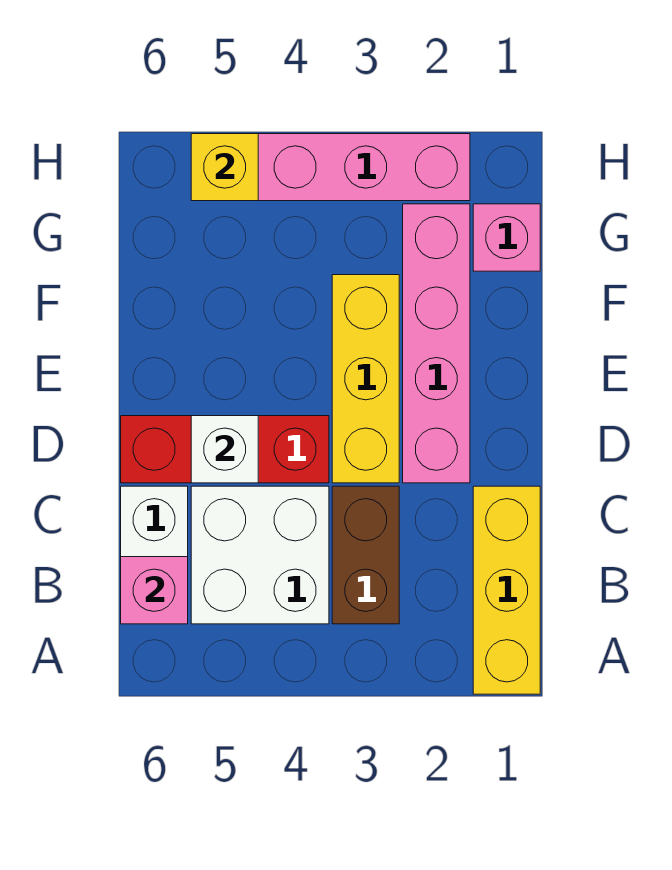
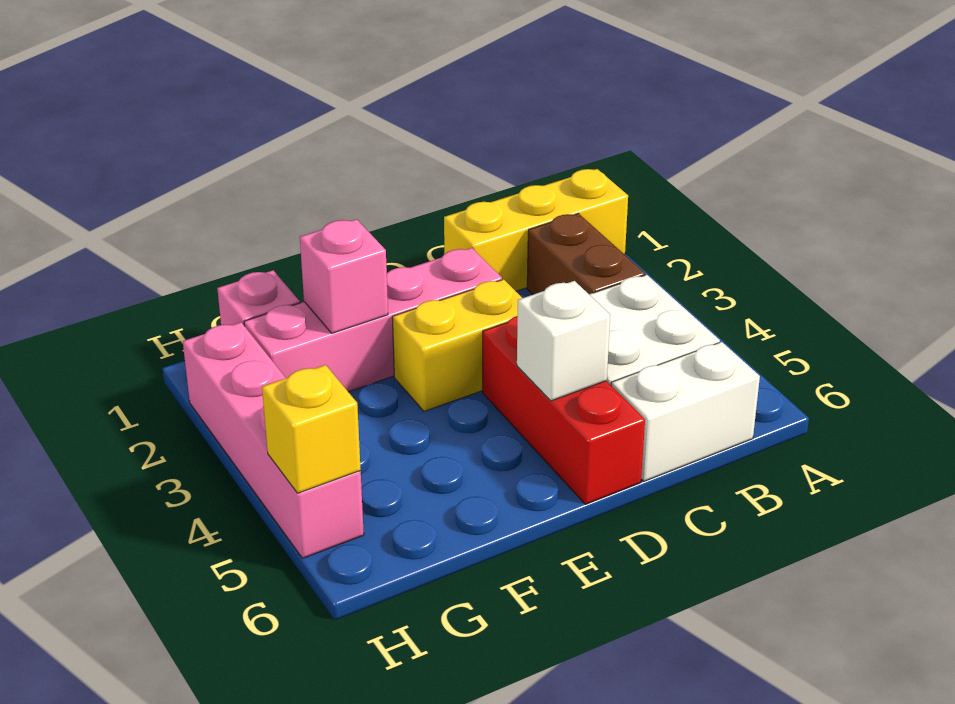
brown brick B3:C3 level 1 -> brown brick B2:B3 level 1
pink brick B6 level 2 -> pink brick F2 level 2
yellow brick D3:F3 level 1 -> yellow brick D3:E3 level 1

